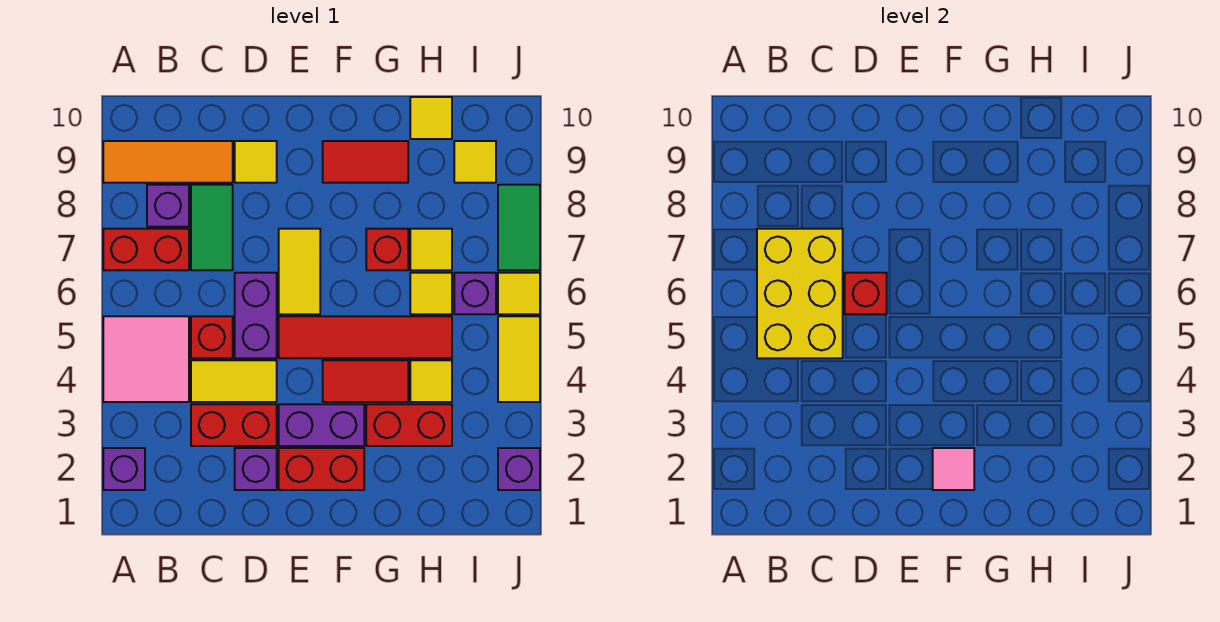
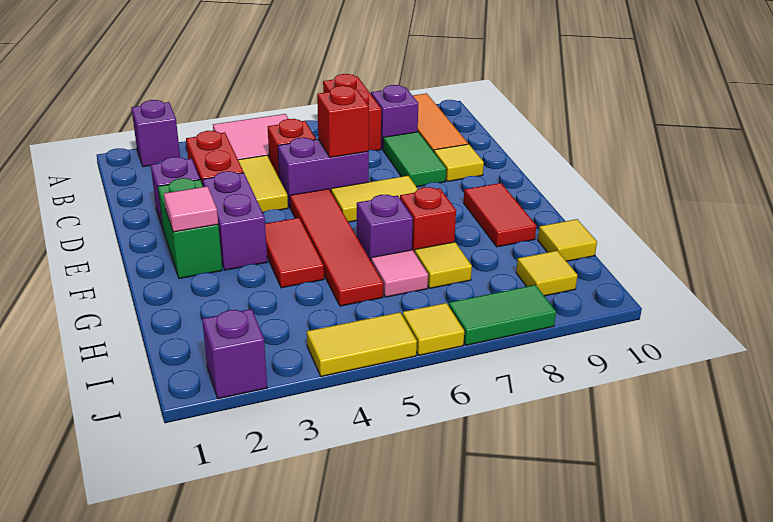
yellow brick B5:C7 level 2 -> none
green tile C7:C8 level 1 -> green tile C8:D8 level 1
red brick E2:F2 level 1 -> green brick E2:F2 level 1
red brick G3:H3 level 1 -> none
yellow tile H4 level 1 -> none
yellow tile H6 level 1 -> pink tile H6 level 1
purple brick I6 level 1 -> purple brick G6 level 1

